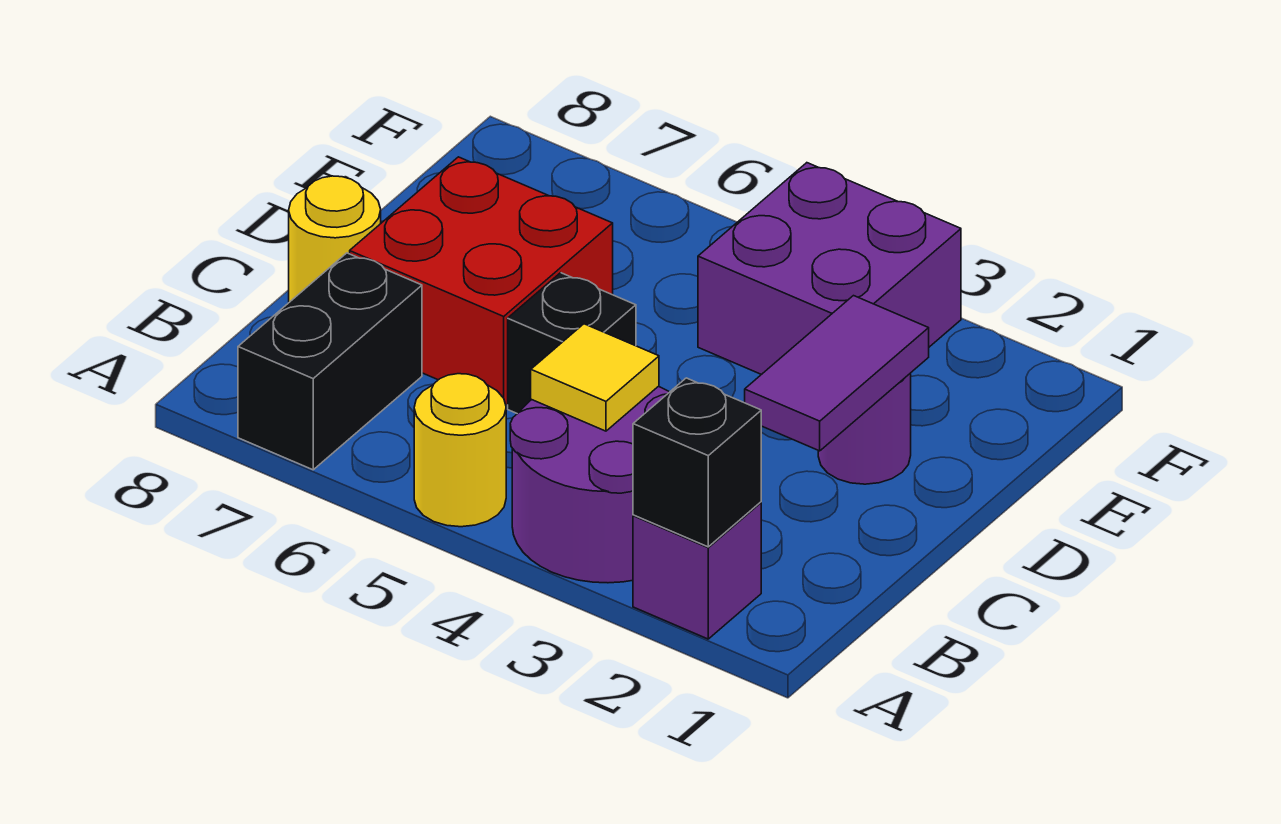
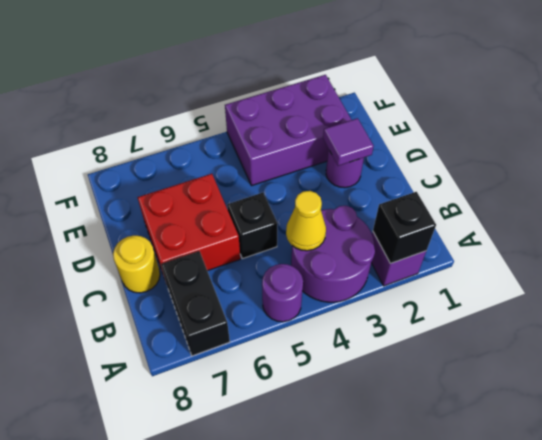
yellow round brick A5 level 1 -> purple round brick A5 level 1
yellow tile B4 level 2 -> yellow cone B4 level 2
purple tile C2:D2 level 2 -> purple tile D2 level 2
purple brick E3:F4 level 1 -> purple brick E2:F4 level 1

